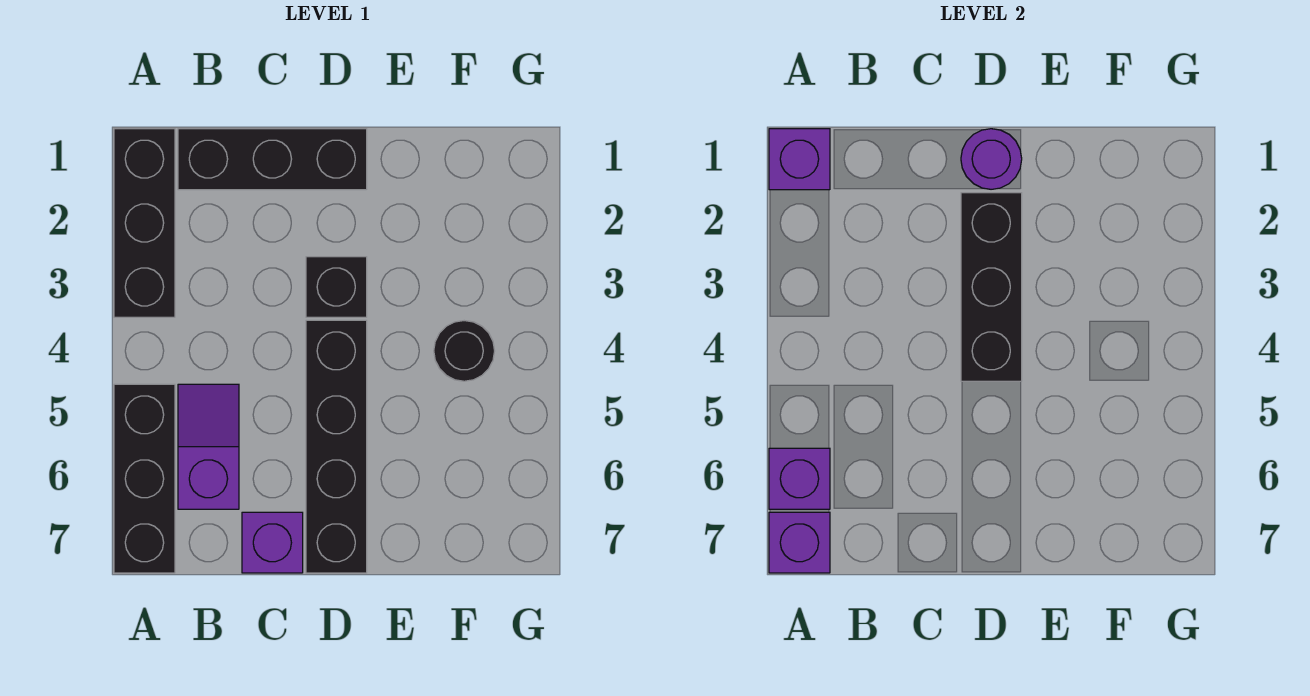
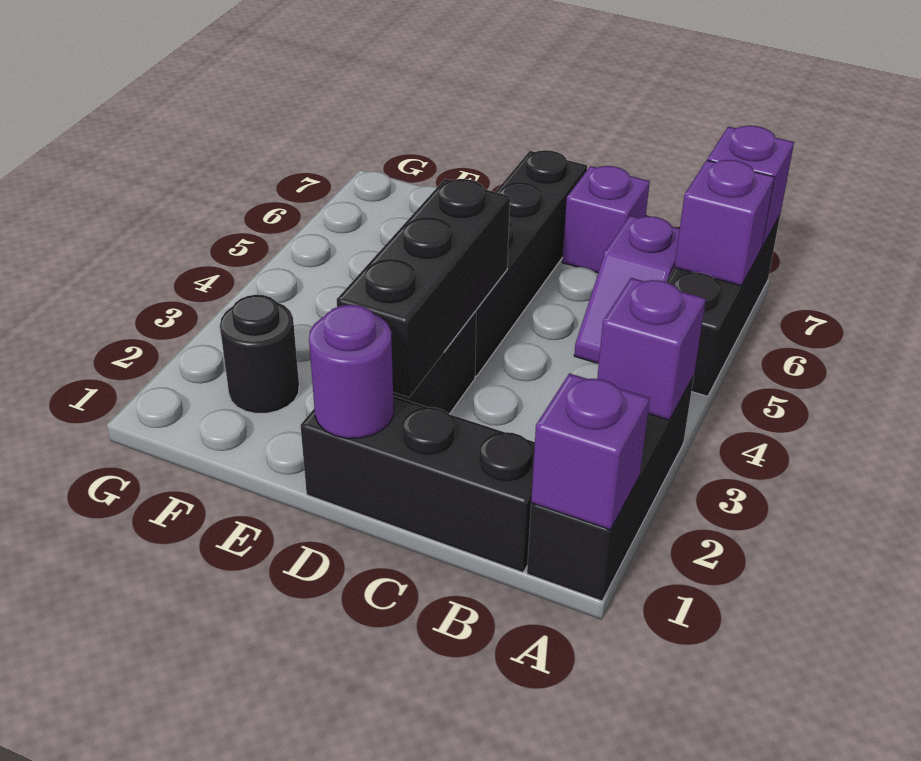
none -> purple brick A3 level 2
black round brick F4 level 1 -> black round brick F2 level 1

